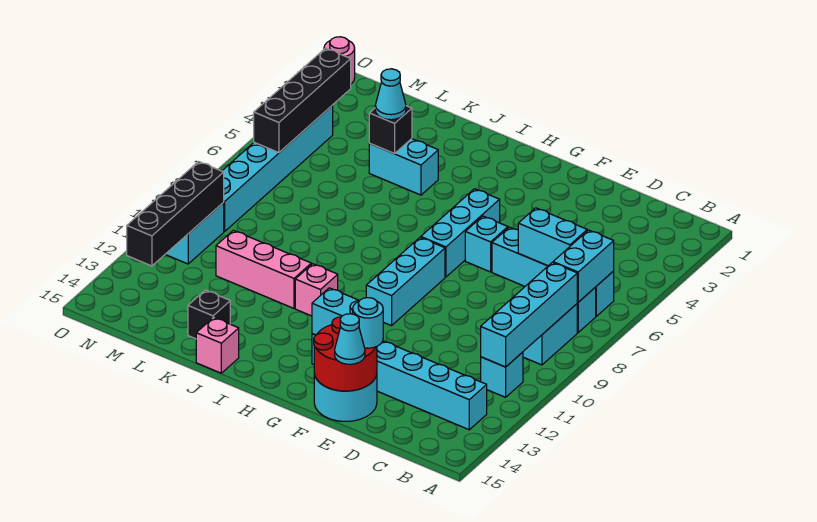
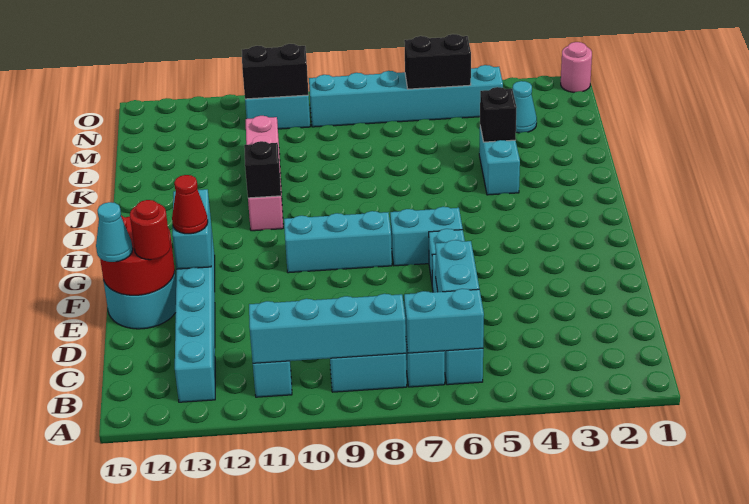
cyan round brick E14 level 3 -> red round brick E14 level 3
none -> red cone F13 level 3
cyan brick G5:G7 level 1 -> cyan brick G6:G7 level 1
pink brick J15 level 1 -> none
cyan cone K4 level 3 -> cyan cone M3 level 1
black brick K14 level 1 -> black brick I11 level 2
black brick N3:N6 level 2 -> black brick N5:N6 level 2
black brick N10:N13 level 2 -> black brick N10:N11 level 2

